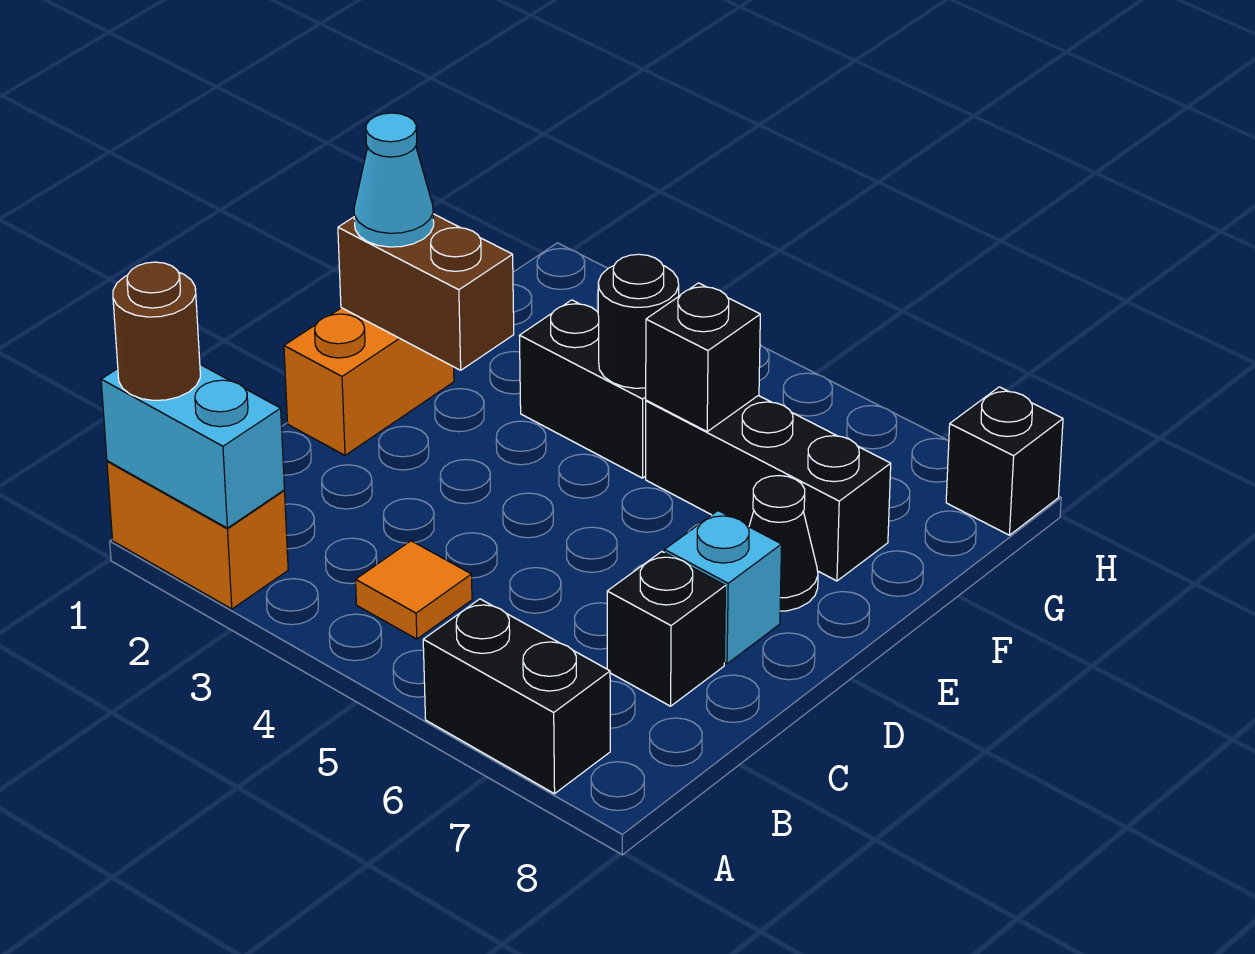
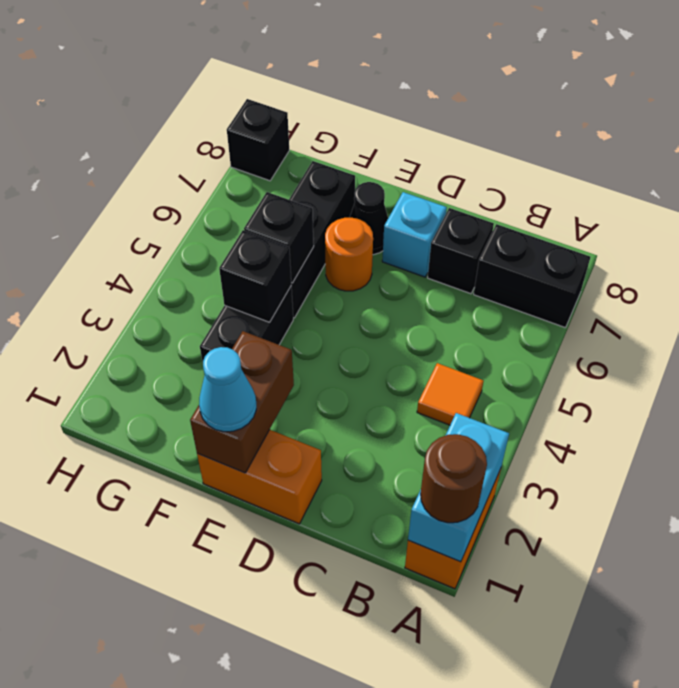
black brick A6:A7 level 1 -> black brick A7:B7 level 1
none -> orange round brick E6 level 1
black round brick F4 level 2 -> black brick F4 level 2

